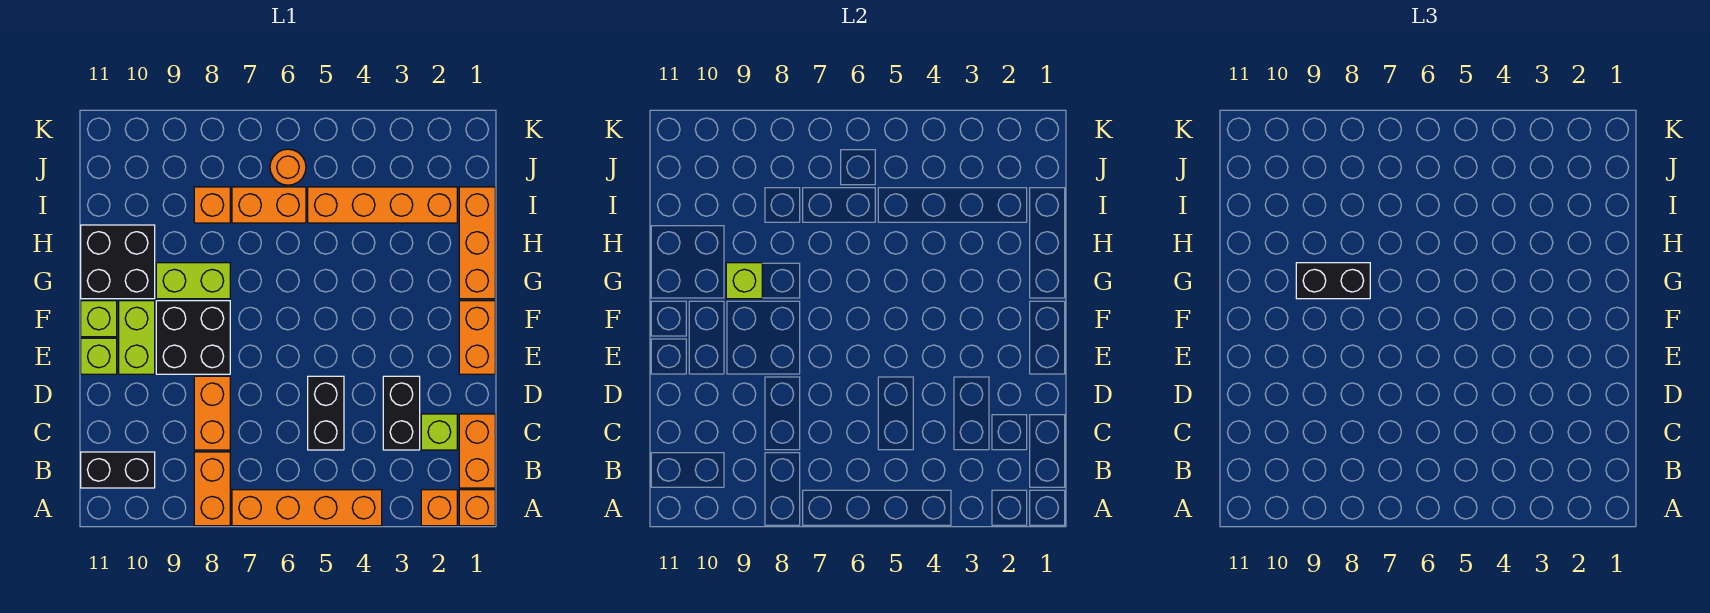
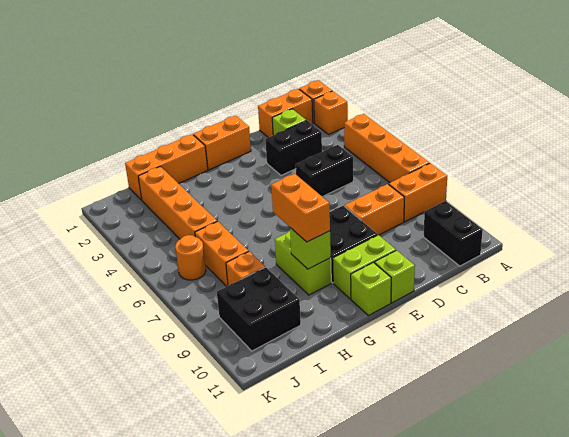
black brick G8:G9 level 3 -> orange brick G8:G9 level 3
black brick G10:H11 level 1 -> black brick I9:J10 level 1

